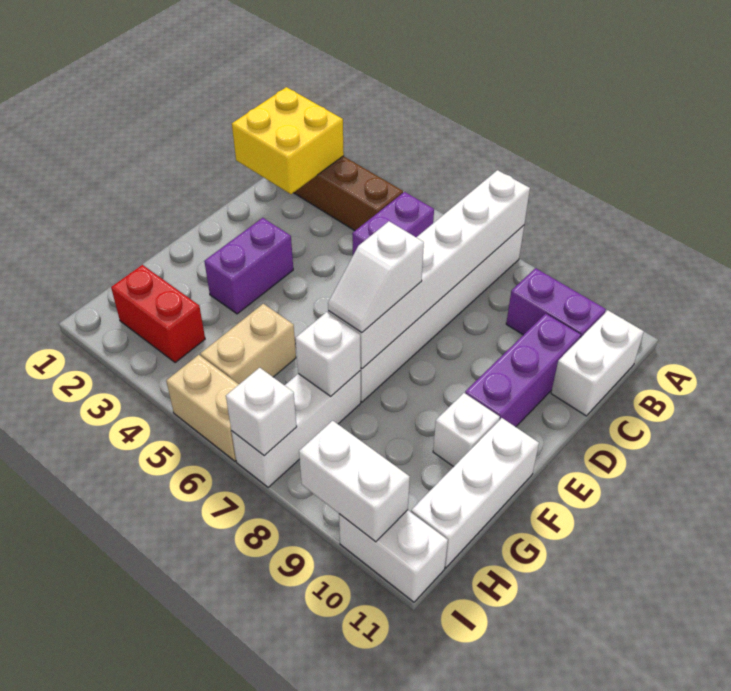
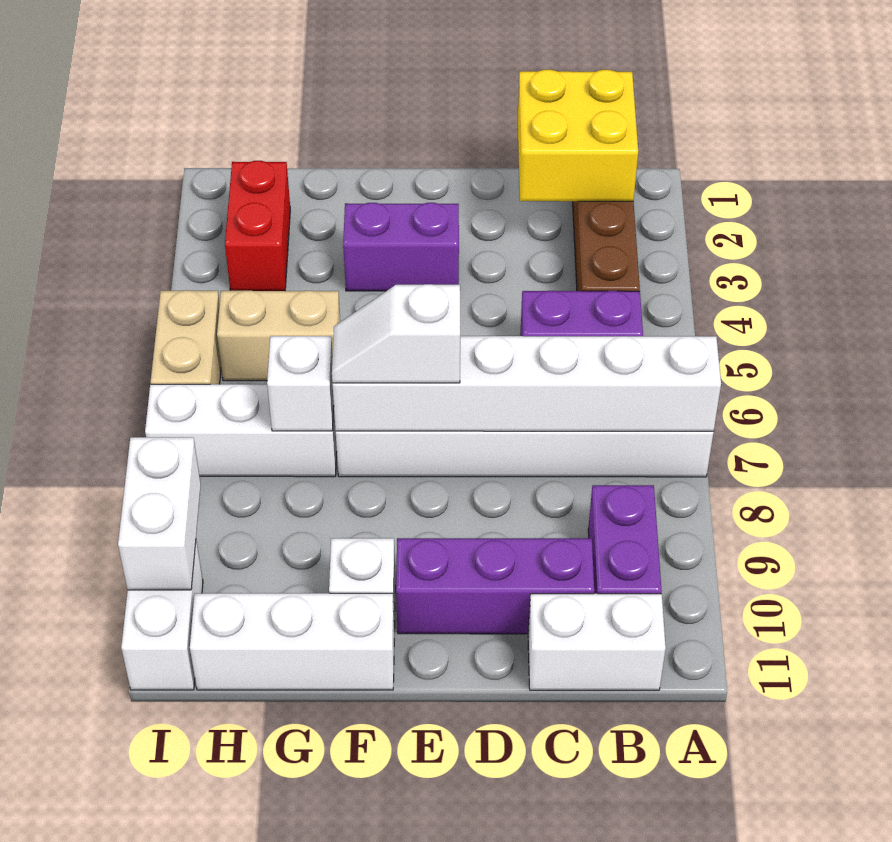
white brick I7 level 2 -> none

